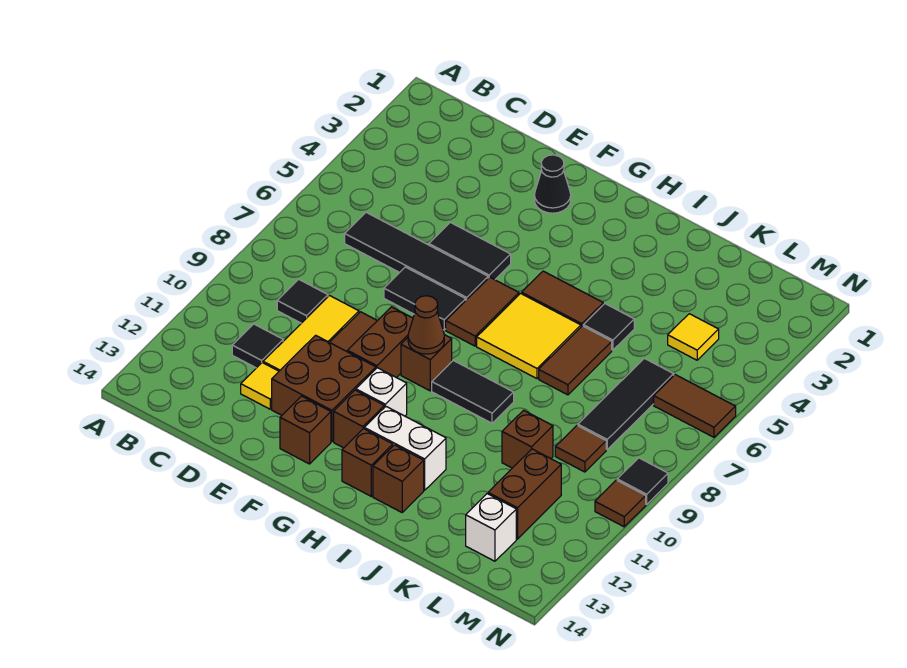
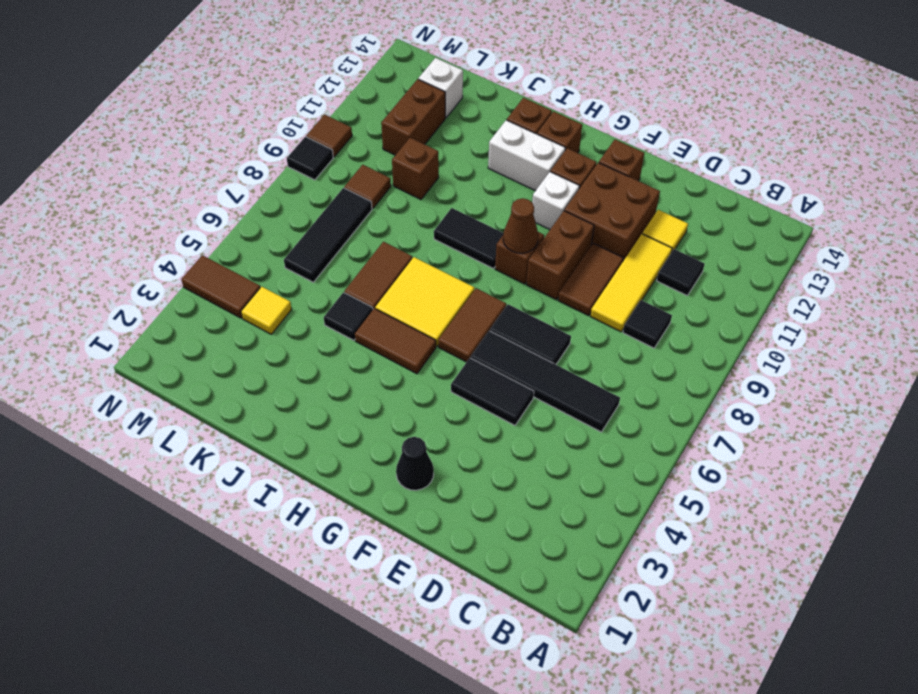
brown tile M6:N6 level 1 -> brown tile M4:N4 level 1

